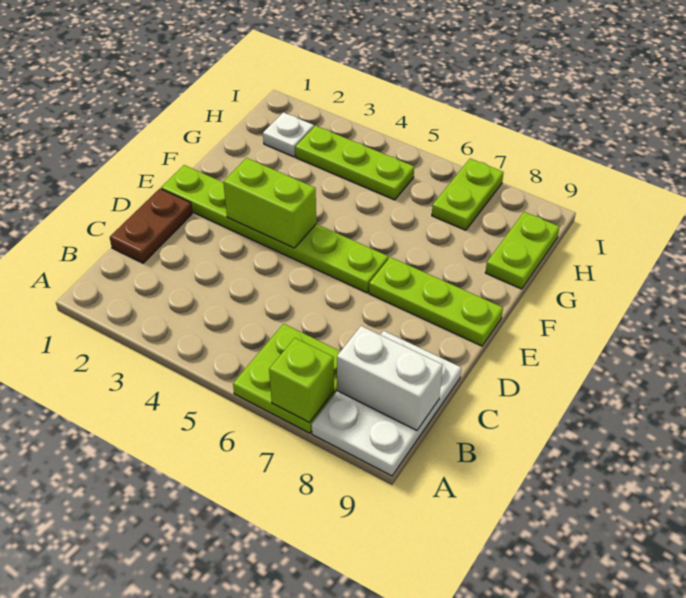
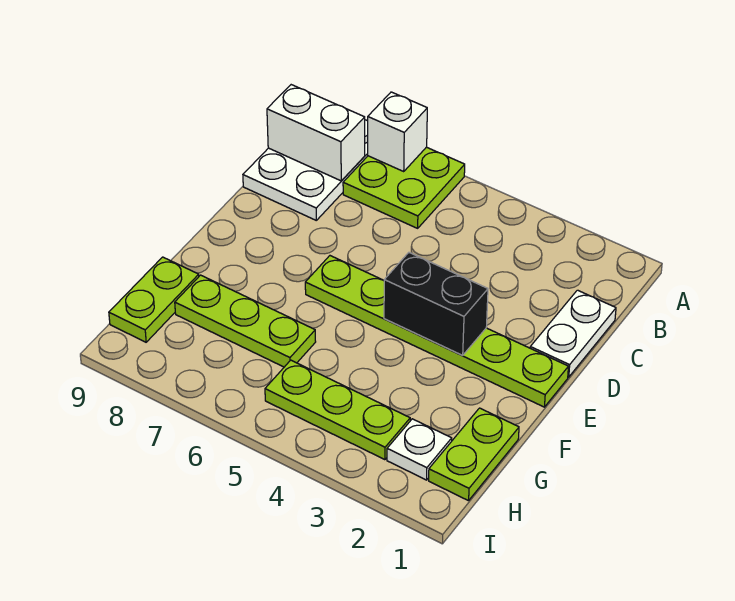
lime brick A7 level 2 -> white brick A7 level 2
brown plate C1:D1 level 1 -> white plate C1:D1 level 1
lime brick E3:E4 level 2 -> black brick E3:E4 level 2
lime plate E7:E9 level 1 -> lime plate G6:G8 level 1
lime plate H7:I7 level 1 -> lime plate G1:H1 level 1

